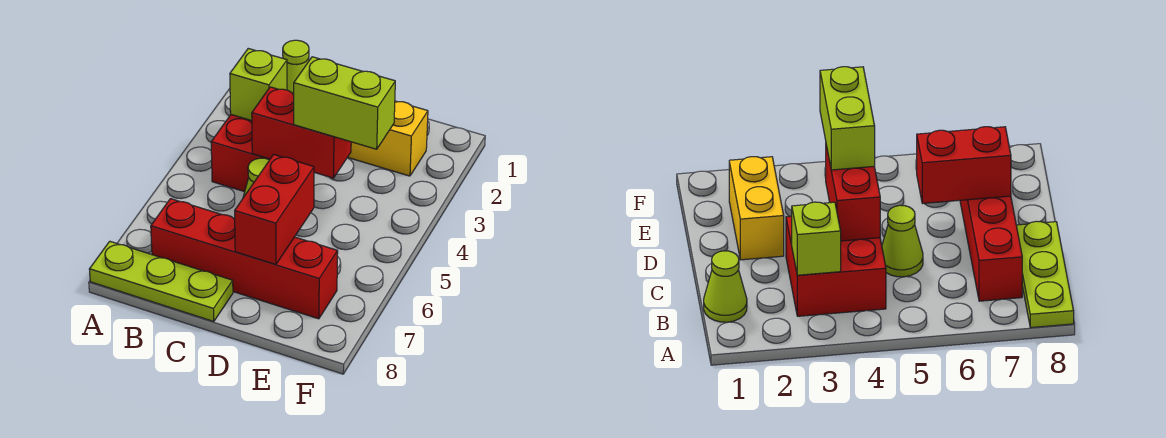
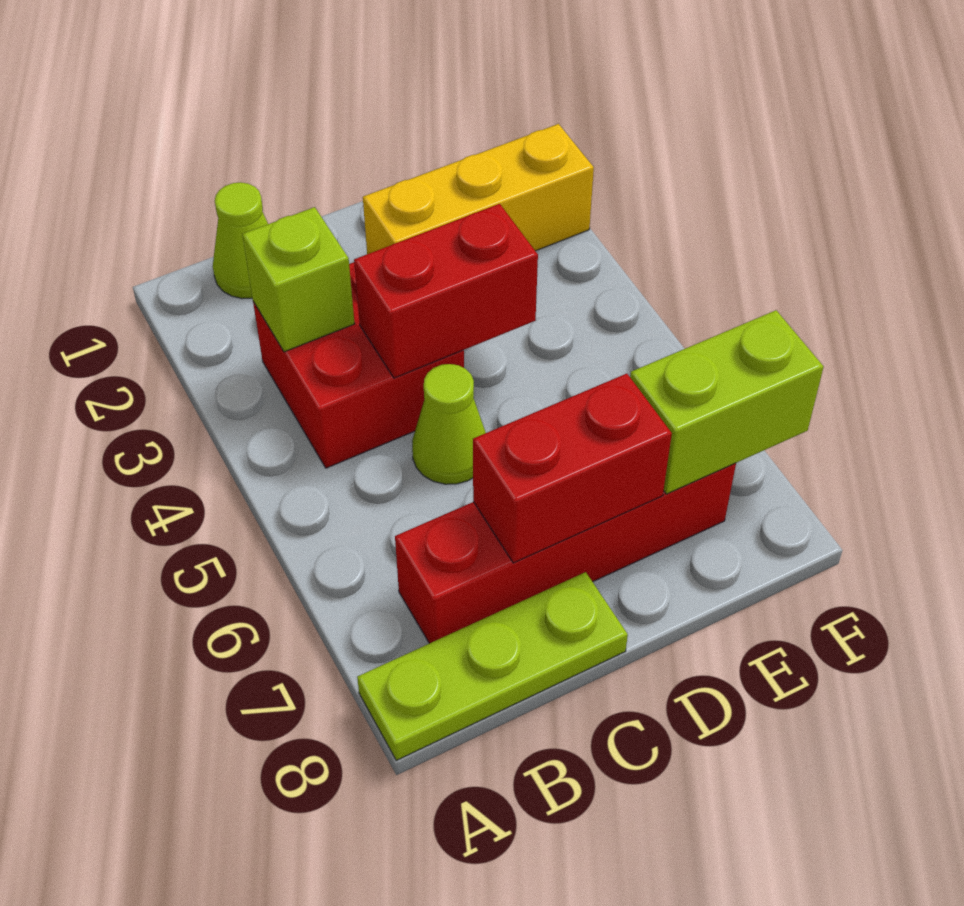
yellow brick D2:E2 level 1 -> yellow brick D2:F2 level 1
lime brick D4:E4 level 3 -> lime brick E7:F7 level 2
red brick D6:D7 level 2 -> red brick C7:D7 level 2

